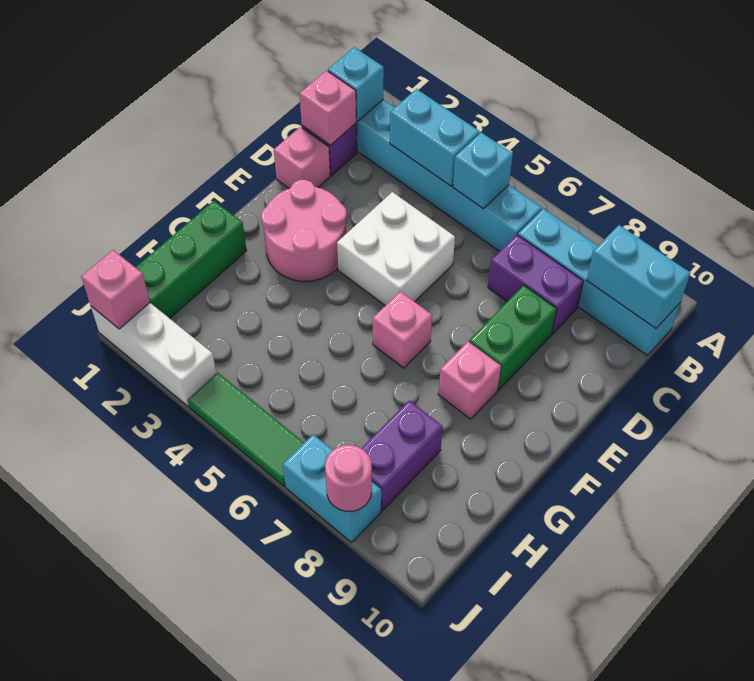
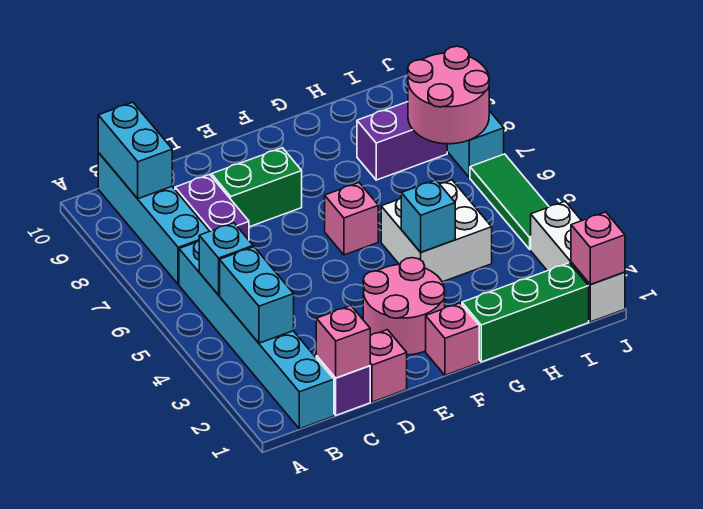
cyan brick B1 level 2 -> cyan brick G4 level 2
white brick D4:E5 level 1 -> white brick G4:H5 level 1
pink brick F8 level 1 -> pink brick F1 level 1
pink round brick J8 level 2 -> pink round brick I7:J8 level 2

